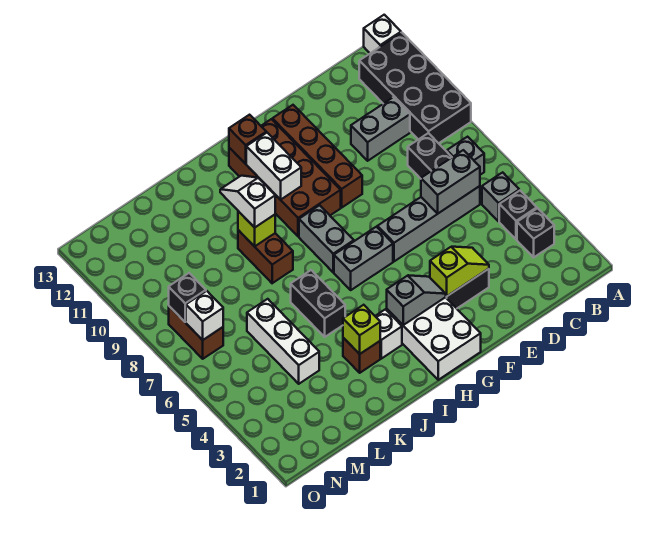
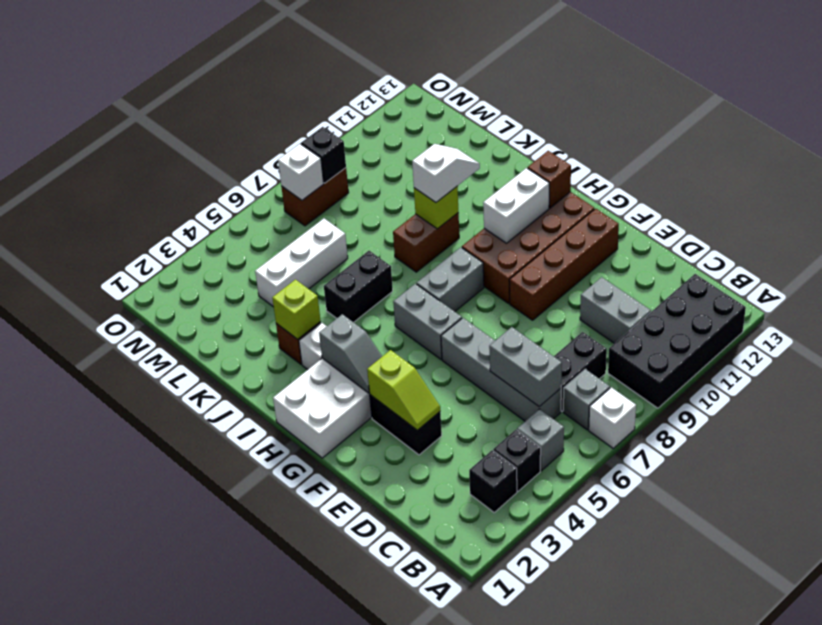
white brick A13 level 1 -> white brick A7 level 1

